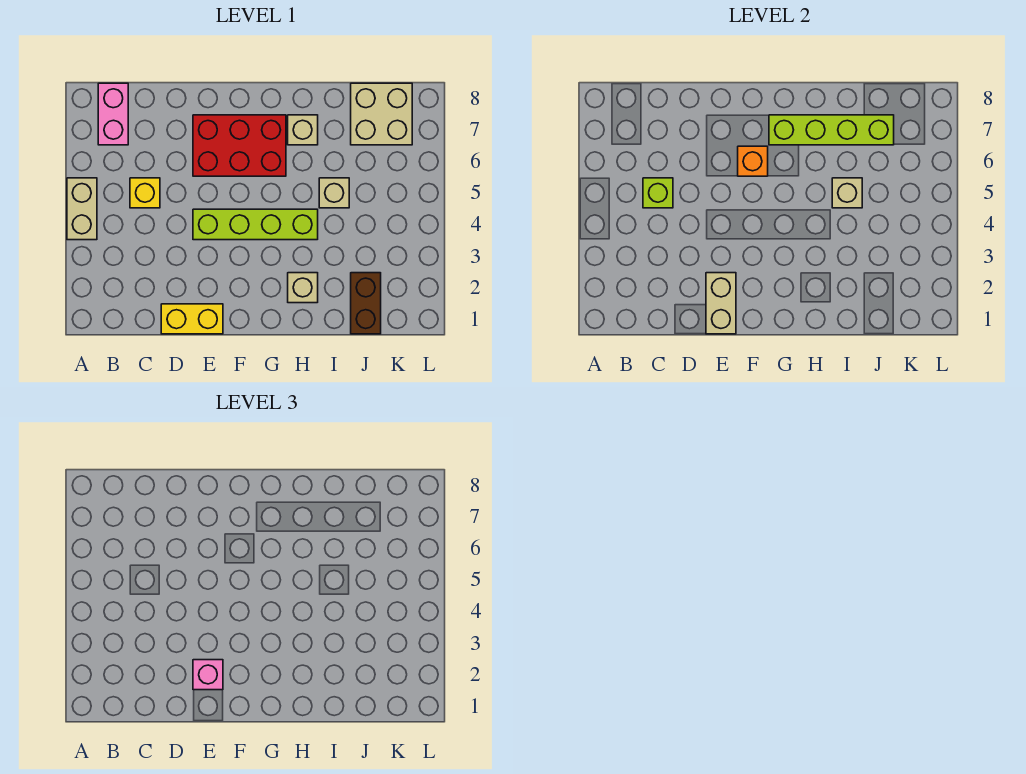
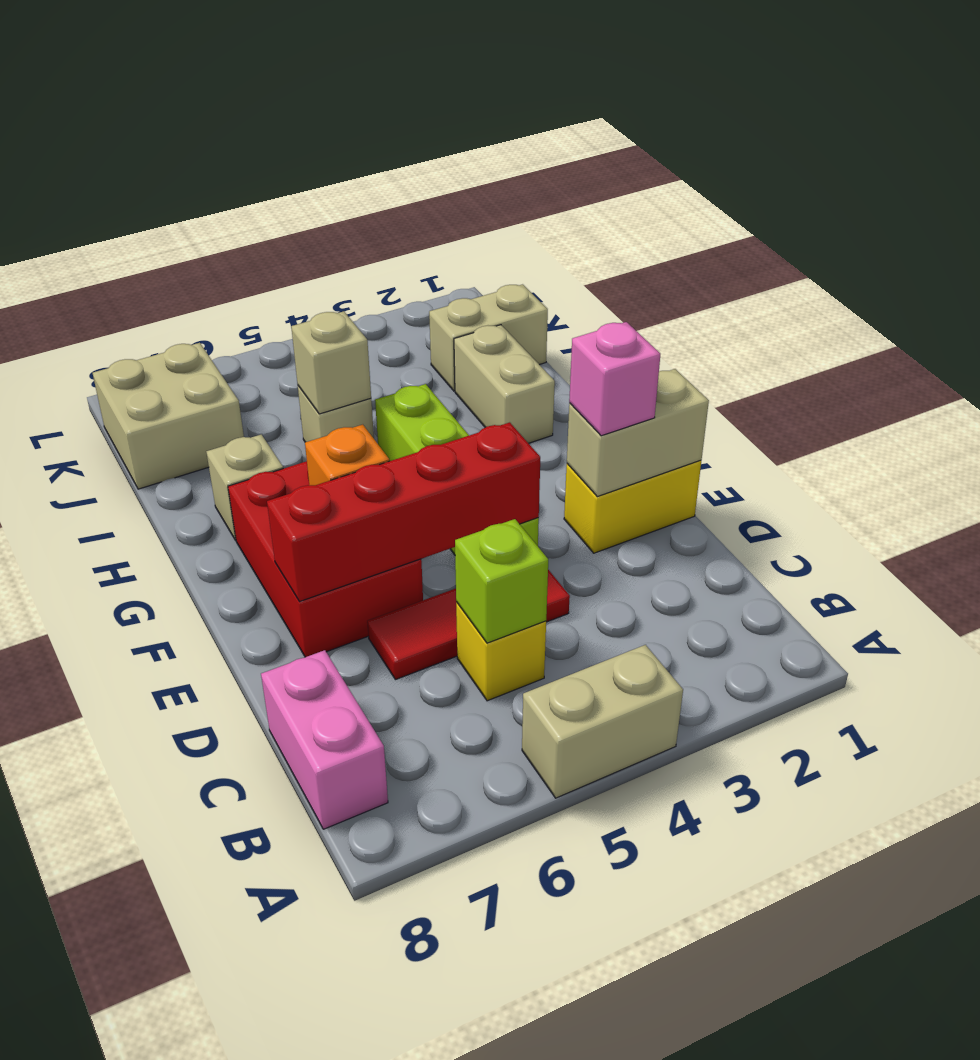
pink brick B7:B8 level 1 -> pink brick B8:C8 level 1
yellow brick D1:E1 level 1 -> yellow brick E1:E2 level 1
none -> red tile D4:D6 level 1
none -> red brick E4:E7 level 2
lime brick G7:J7 level 2 -> none
tan brick H2 level 1 -> tan brick H2:I2 level 1
brown brick J1:J2 level 1 -> tan brick J1:J2 level 1

